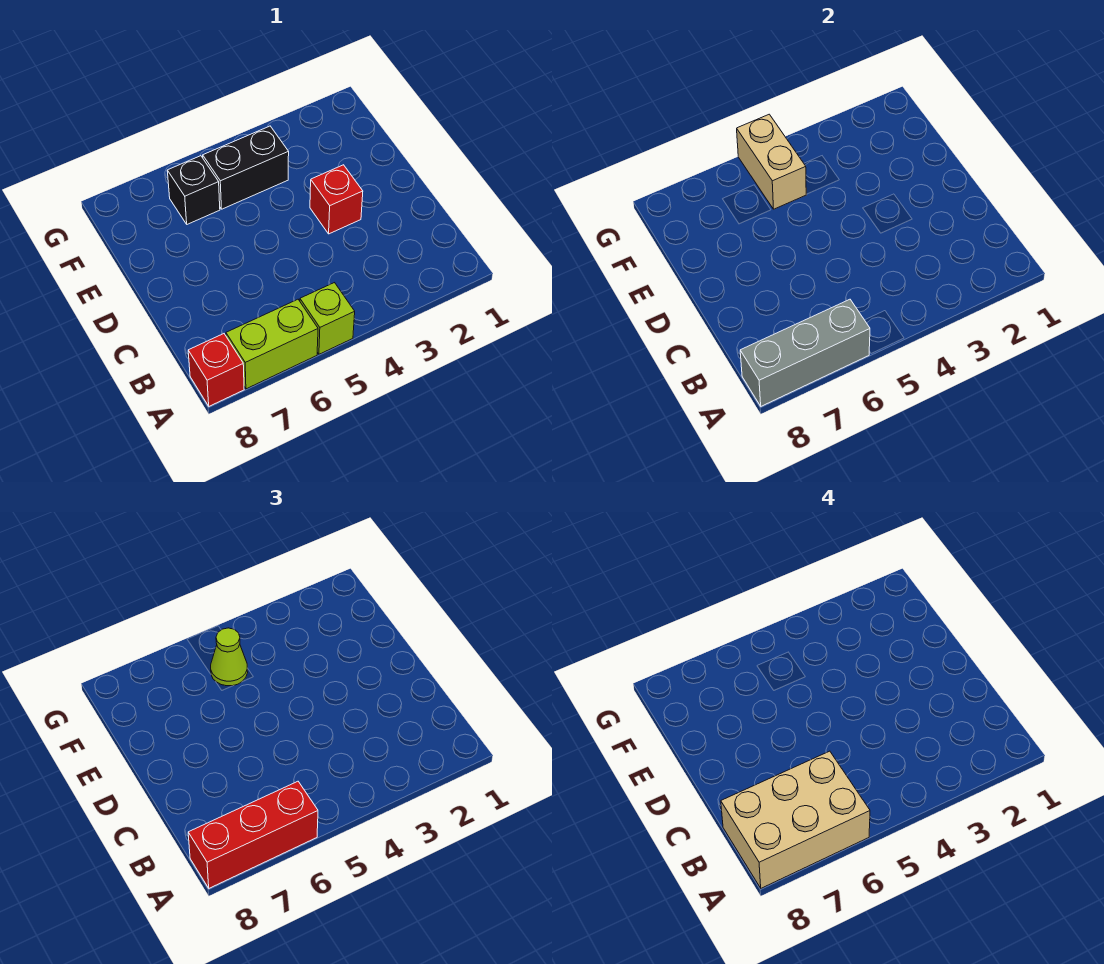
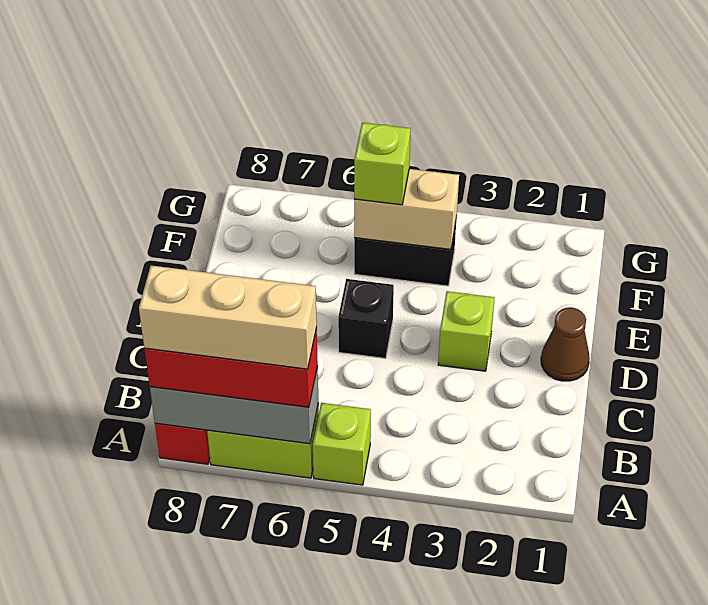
tan brick A6:B8 level 4 -> tan brick A6:A8 level 4
none -> brown cone D1 level 1
red brick D3 level 1 -> lime brick D3 level 1
tan brick F5:G5 level 2 -> tan brick F4:F5 level 2
lime cone F5 level 3 -> lime brick F5 level 3
black brick F6 level 1 -> black brick D5 level 1

